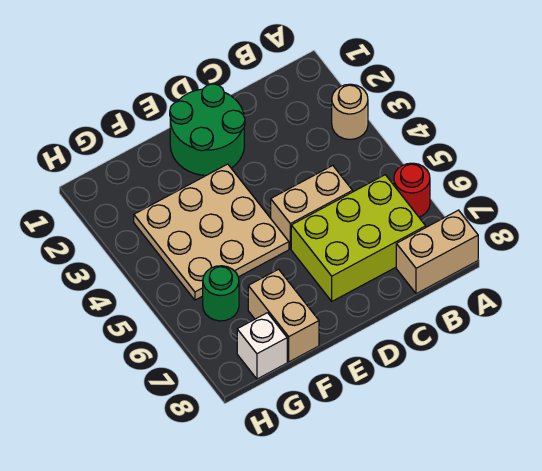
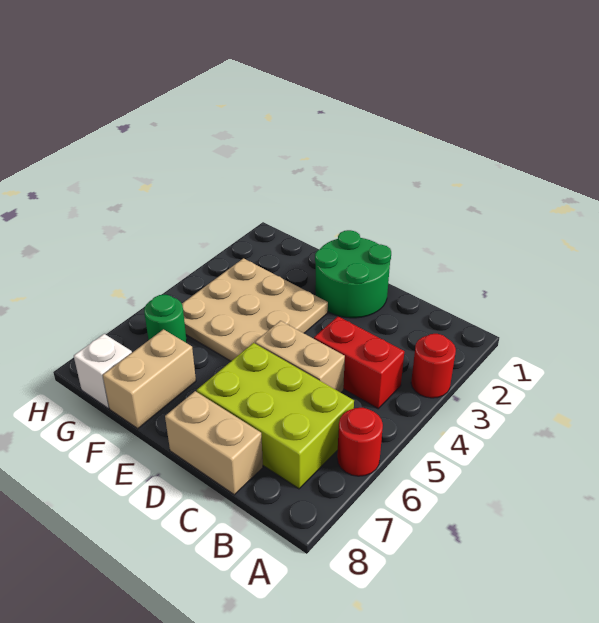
tan round brick A3 level 1 -> red round brick A3 level 1
tan brick A8:B8 level 1 -> tan brick C8:D8 level 1
none -> red brick B4:C4 level 1

